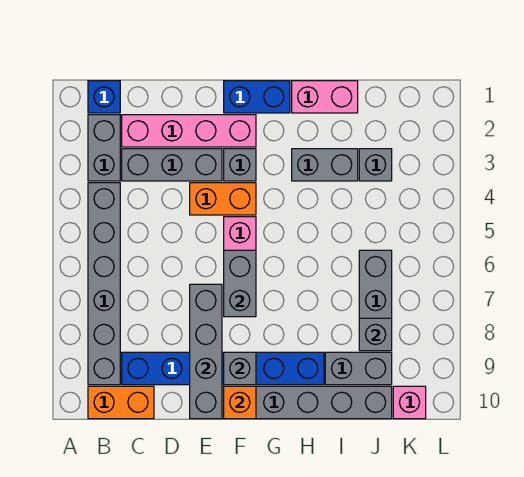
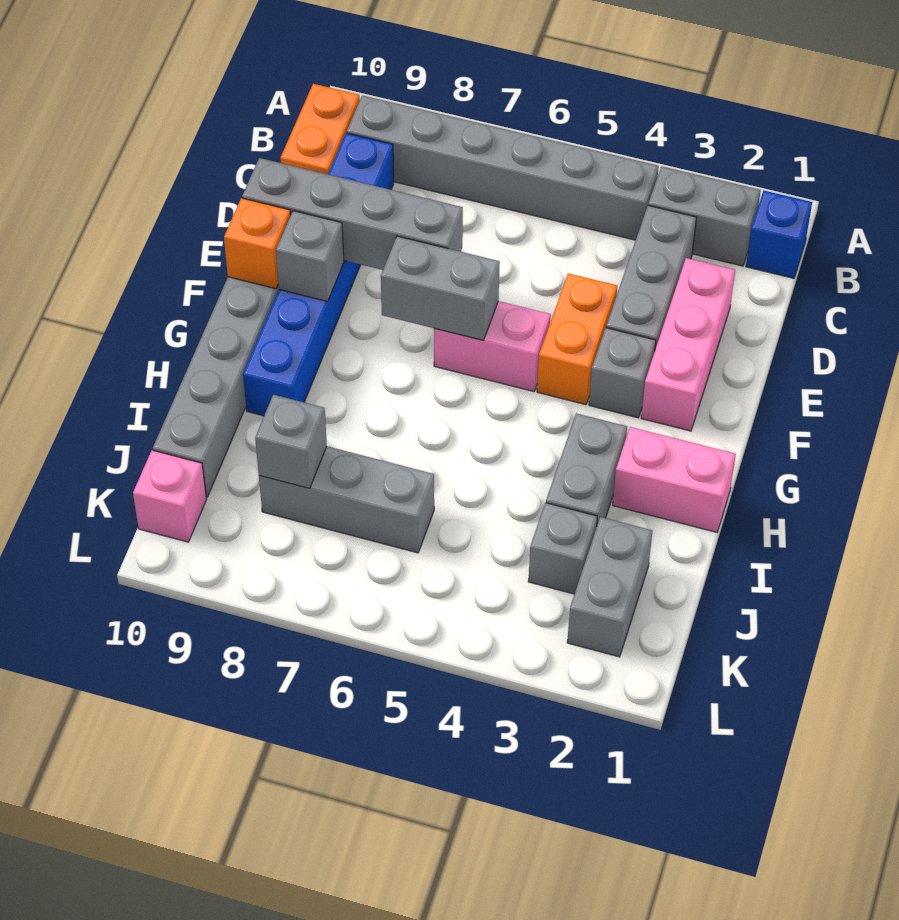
pink brick C2:F2 level 1 -> pink brick D2:F2 level 1
blue brick F1:G1 level 1 -> none
pink brick H1:I1 level 1 -> pink brick H1:H2 level 1
grey brick I9:J9 level 1 -> grey brick J2:K2 level 1

